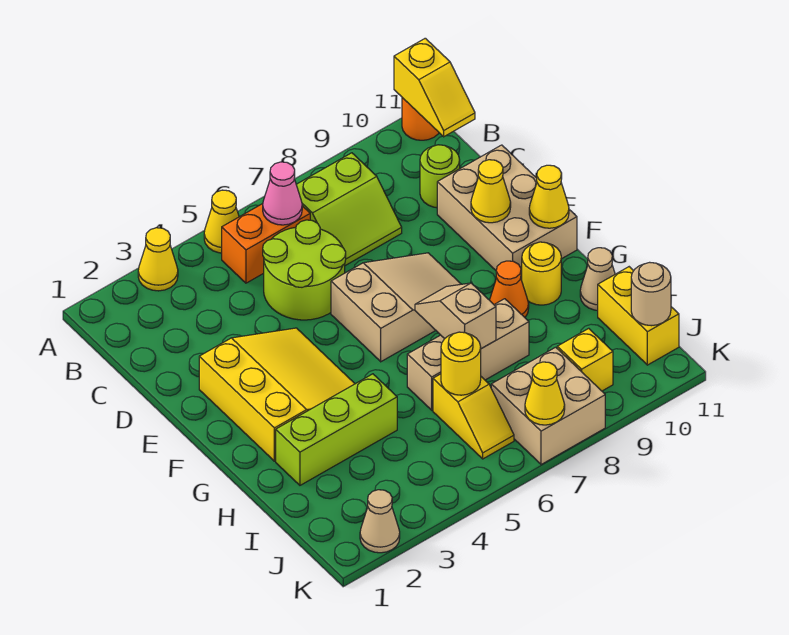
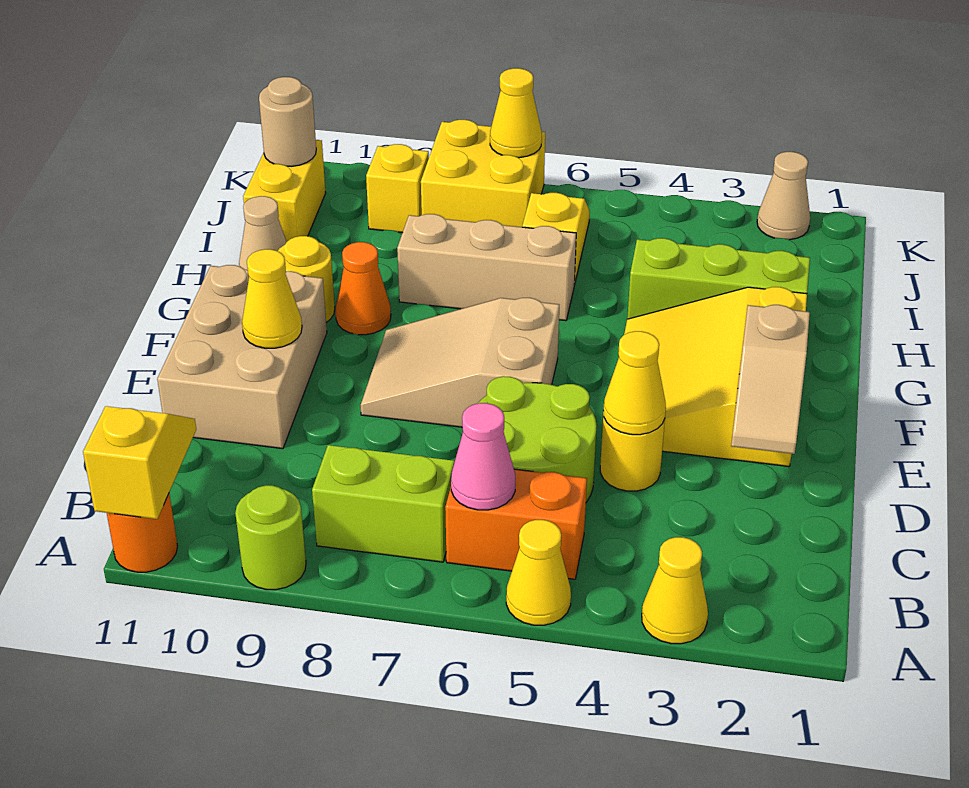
lime round brick C10 level 1 -> lime round brick A9 level 1
yellow cone F11 level 2 -> yellow cone D4 level 2
tan slope G7:H7 level 2 top H -> tan slope D2:E2 level 2 top E
yellow round brick I6 level 2 -> yellow round brick D4 level 1
tan brick J7:K8 level 1 -> yellow brick J7:K8 level 1

